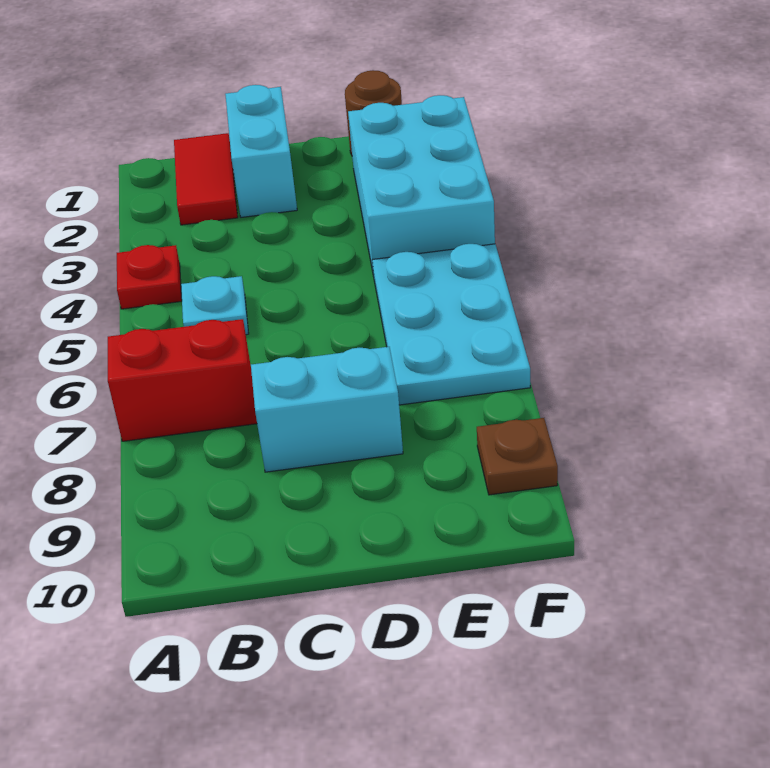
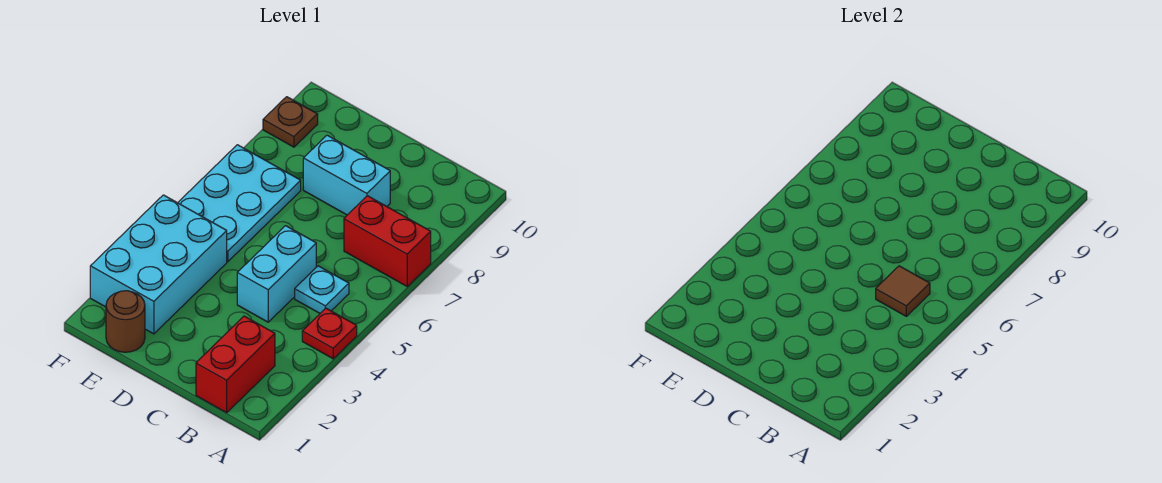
red tile B1:B2 level 1 -> red brick B1:B2 level 1
none -> brown tile B5 level 2
cyan brick C1:C2 level 1 -> cyan brick C4:C5 level 1

